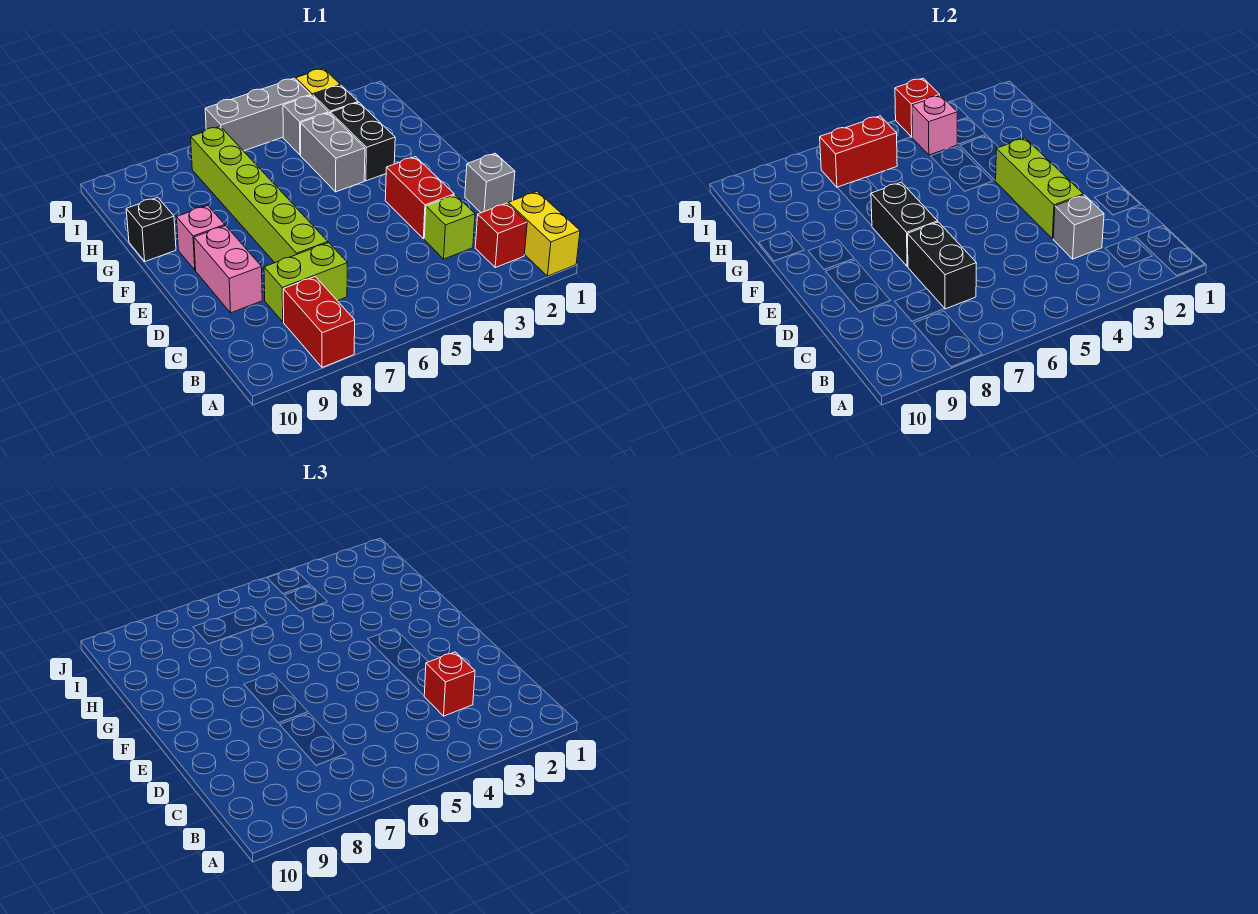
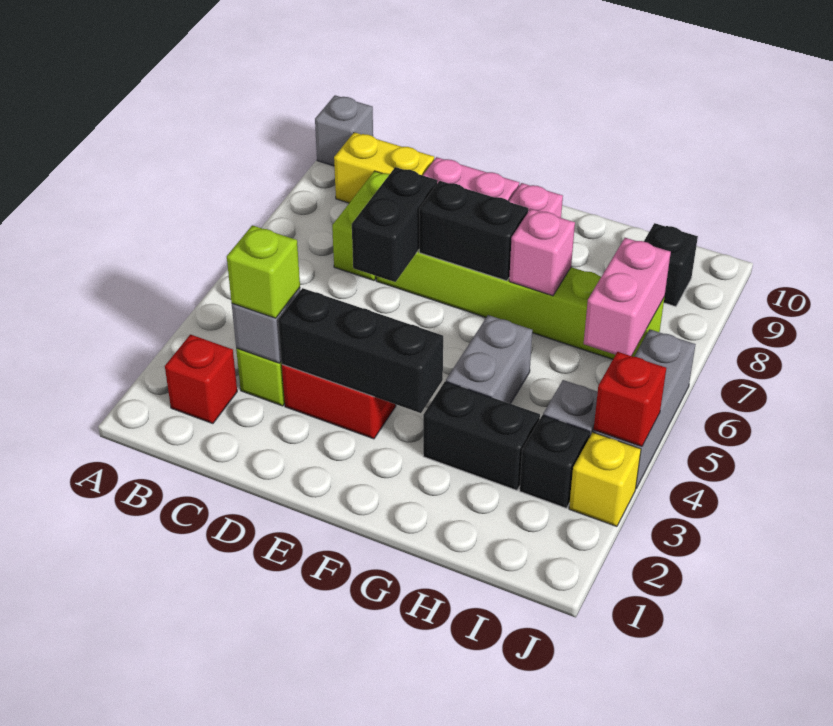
yellow brick A1:B1 level 1 -> yellow brick B9:C9 level 1
red brick A8:B8 level 1 -> none
red brick C3 level 3 -> lime brick C3 level 3
black brick C7:D7 level 2 -> black brick D6:D7 level 2
grey brick D1 level 1 -> grey brick A10 level 1
lime brick D3:F3 level 2 -> black brick D3:F3 level 2
grey brick G4:H4 level 1 -> grey brick G4:G5 level 1
black brick G10 level 1 -> black brick I9 level 1
pink brick I4 level 2 -> pink brick G7 level 2
red brick I6:I7 level 2 -> pink brick I6:I7 level 2

